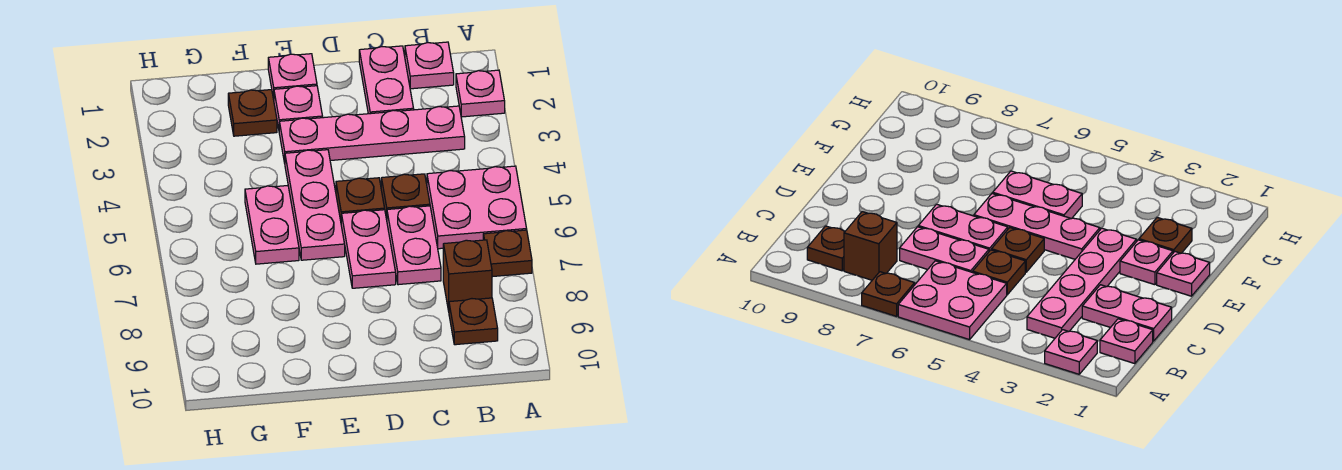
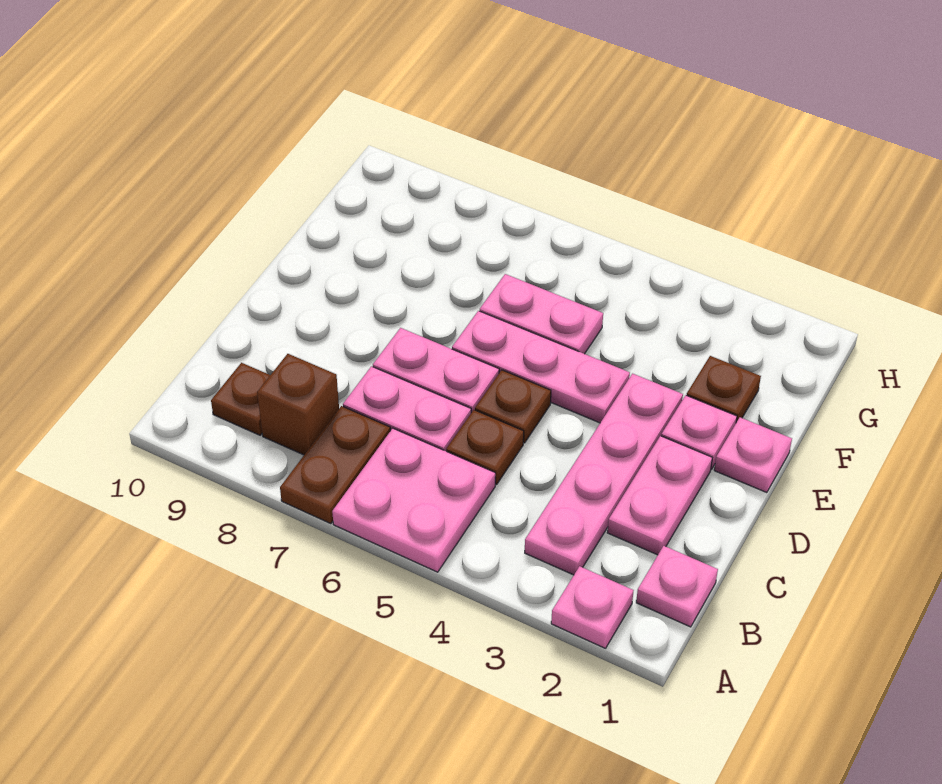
brown plate A7 level 1 -> brown plate A7:B7 level 1
pink plate C1:C2 level 1 -> pink plate C2:D2 level 1

